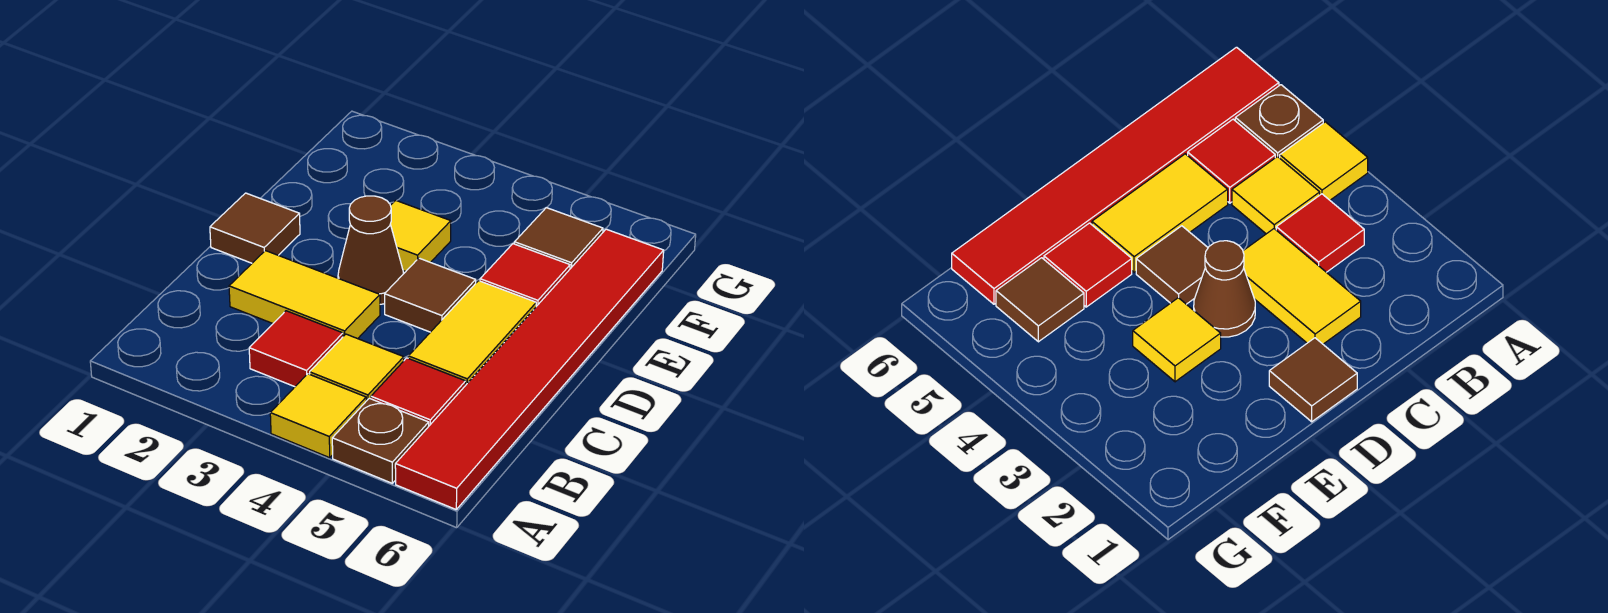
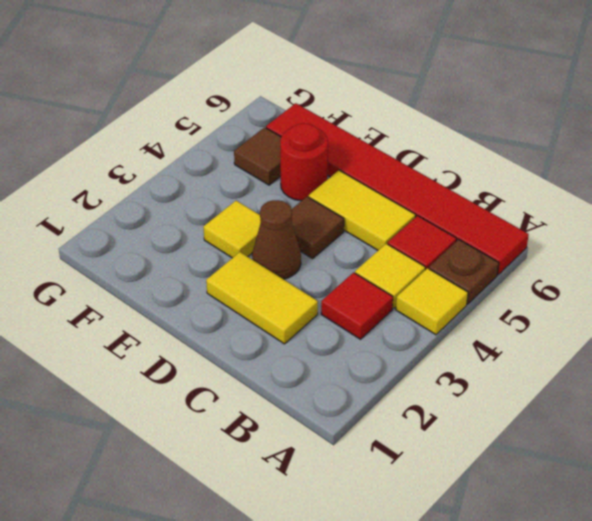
yellow tile C2:C3 level 1 -> yellow tile C2:D2 level 1
brown tile D1 level 1 -> none
red tile E5 level 1 -> red round brick E5 level 1

